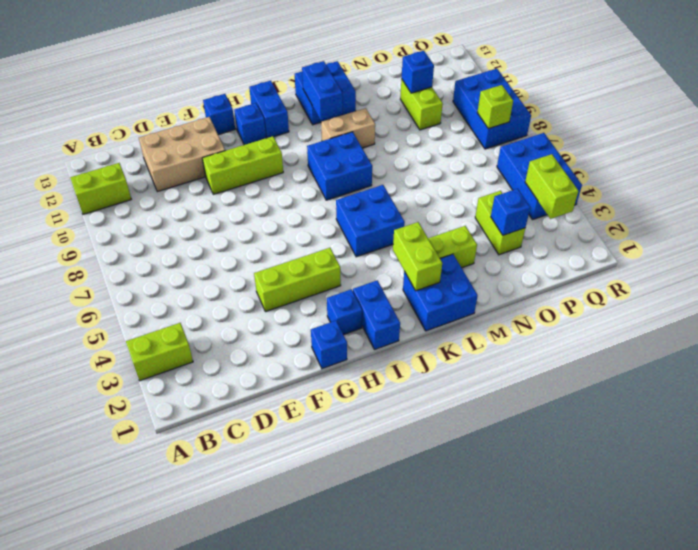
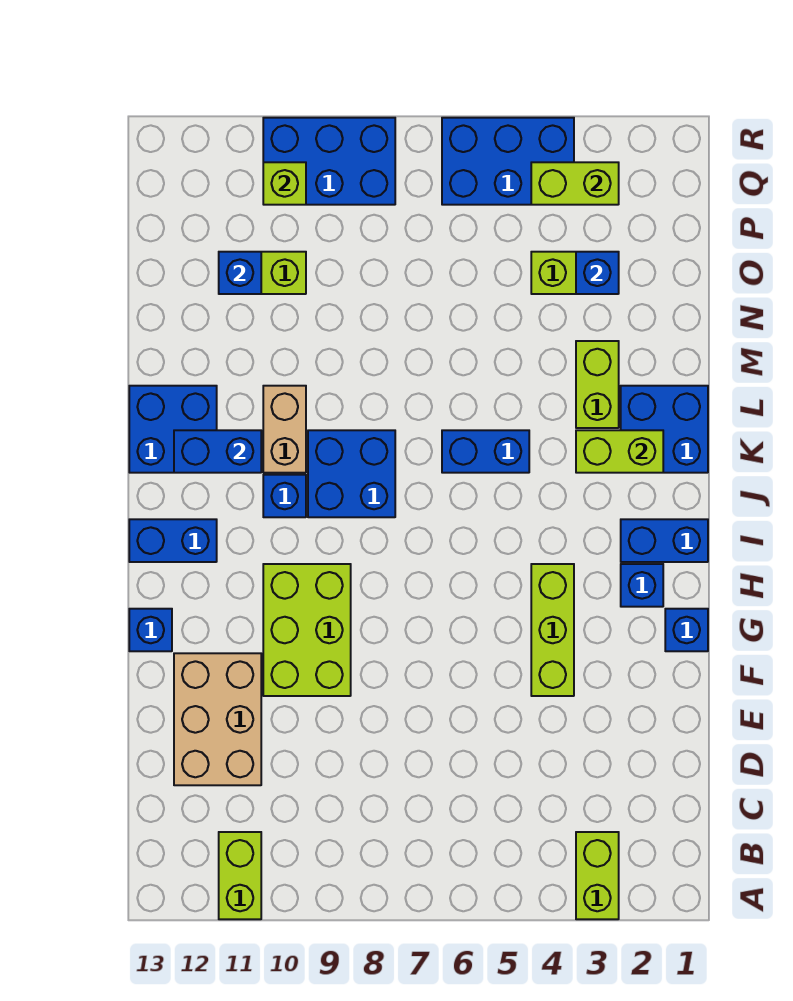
lime brick F10:H10 level 1 -> lime brick F9:H10 level 1
blue brick H12 level 1 -> blue brick J10 level 1
blue brick J5:K6 level 1 -> blue brick K5:K6 level 1
lime brick Q8 level 2 -> lime brick Q10 level 2

